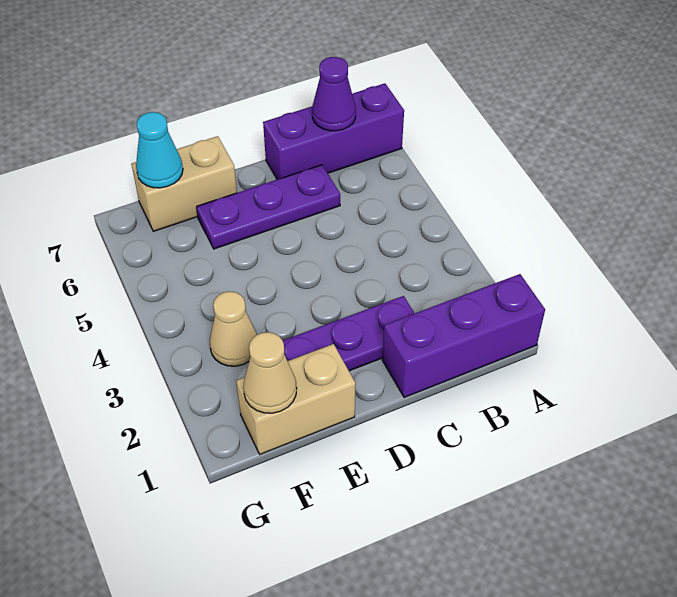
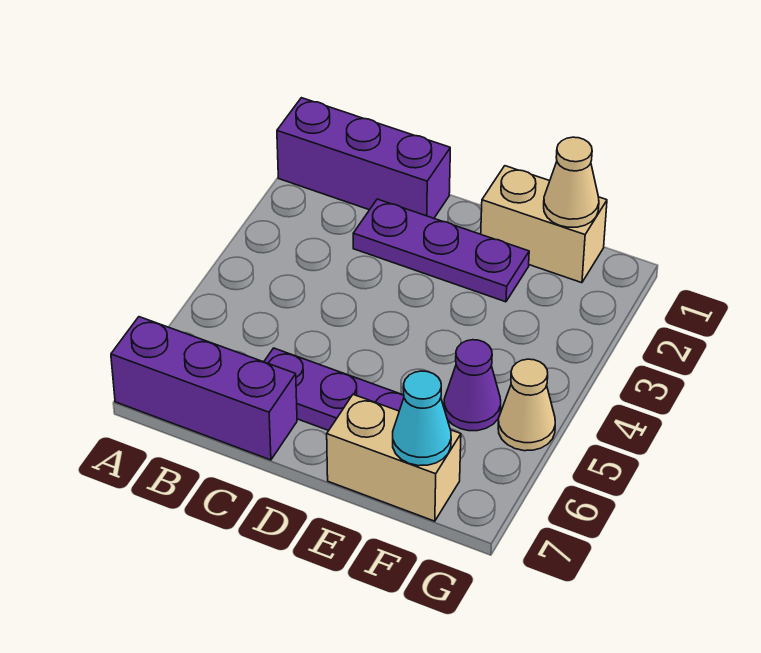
purple cone B7 level 2 -> purple cone F5 level 1
tan cone F3 level 1 -> tan cone G5 level 1

